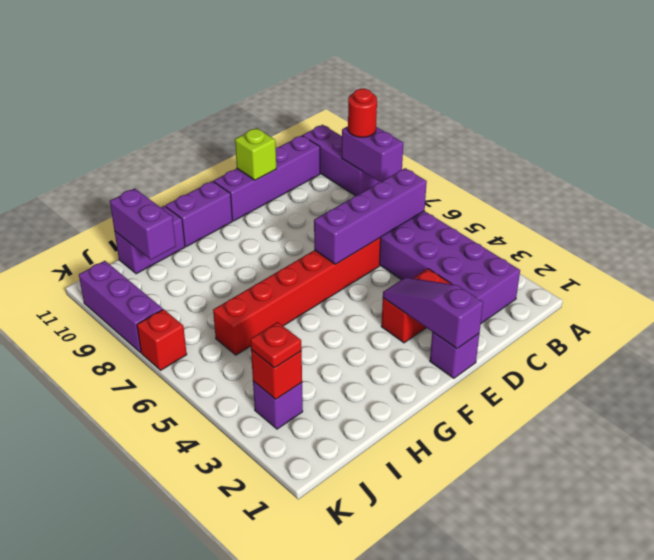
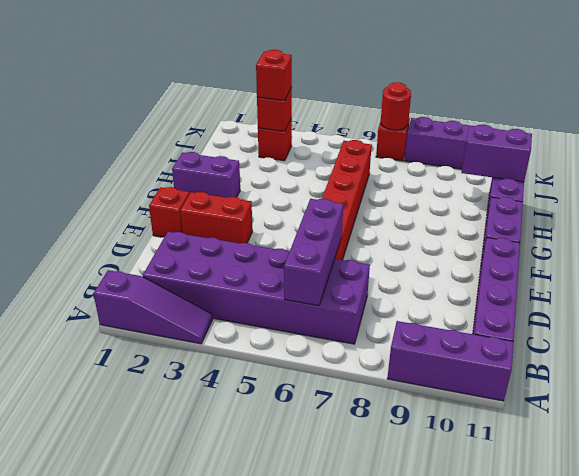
purple brick A8:A9 level 2 -> purple brick G1:G2 level 1
red round brick A9 level 3 -> red round brick K7 level 2
purple brick B6:E6 level 2 -> purple brick B6:D6 level 2
red brick D3:E3 level 1 -> red brick E2:E3 level 1
lime brick D11 level 2 -> none
purple brick E1 level 1 -> red brick E1 level 1
purple slope E1:E3 level 2 top 1 -> purple slope A1:A3 level 1 top 1
purple brick J3 level 1 -> red brick J3 level 1
red plate J3 level 3 -> red brick J3 level 3

